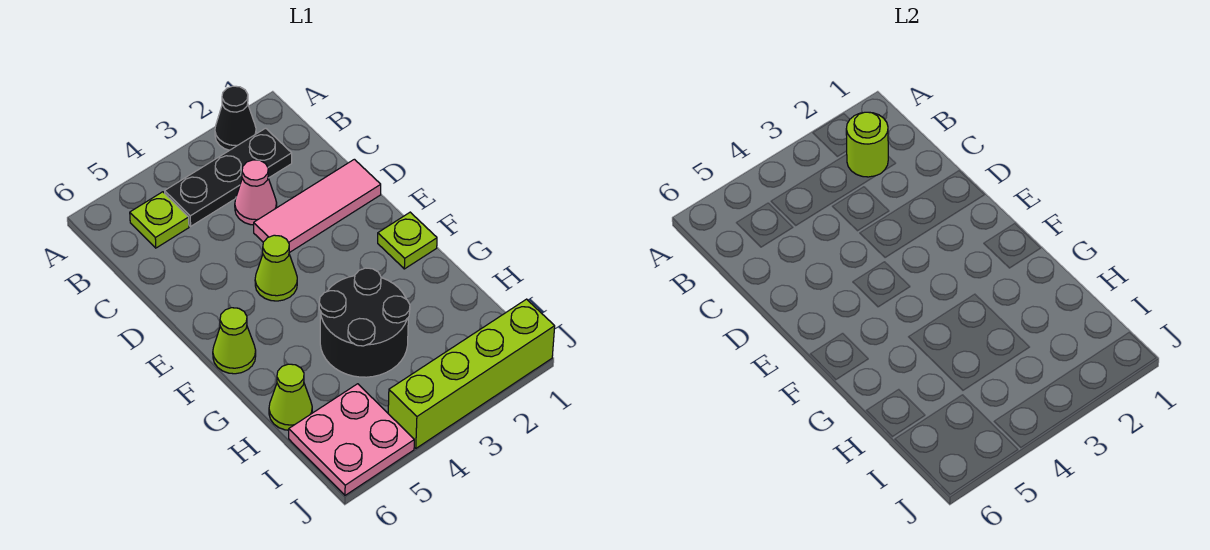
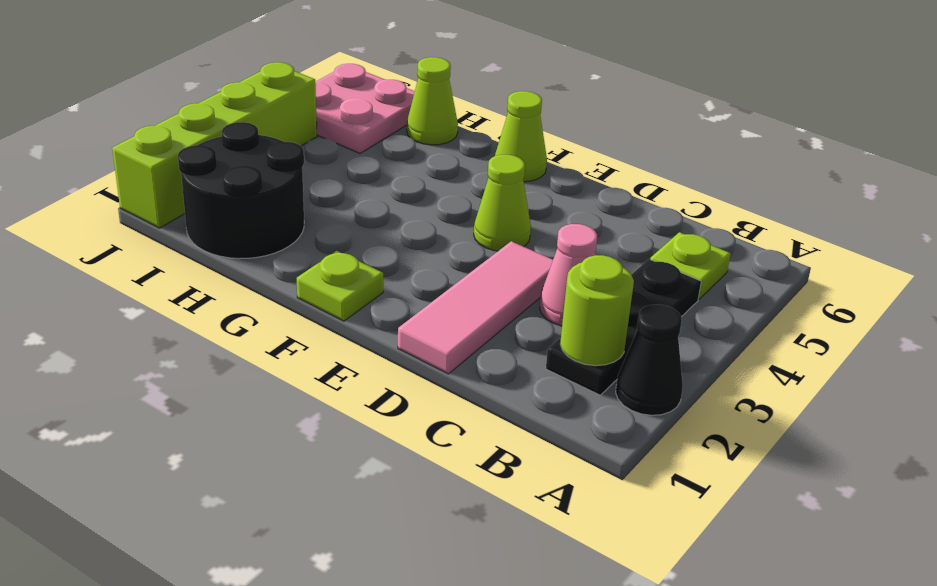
black round brick G3:H4 level 1 -> black round brick H1:I2 level 1

